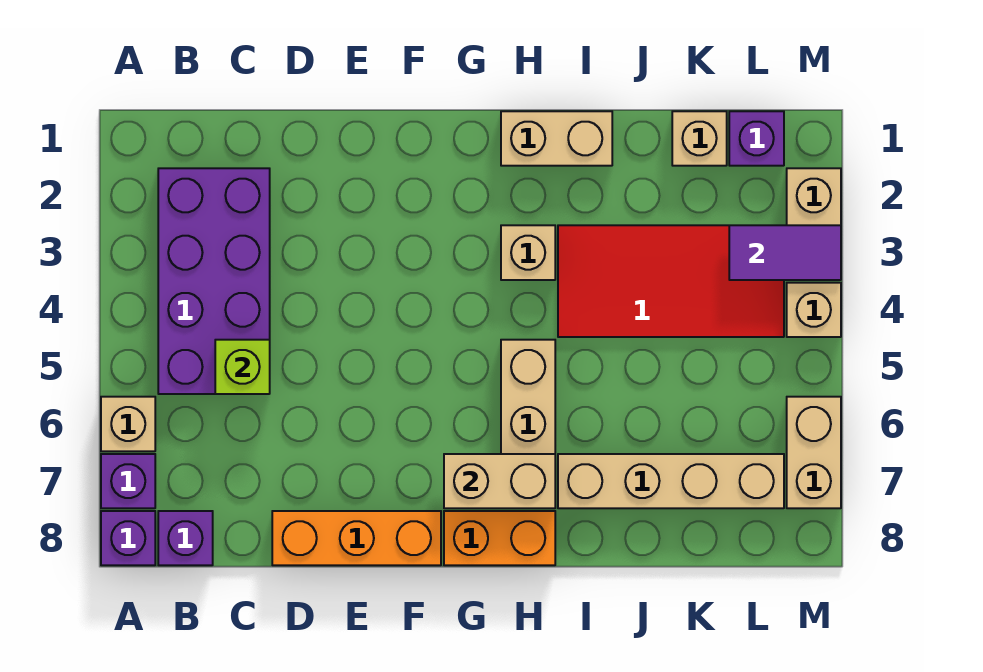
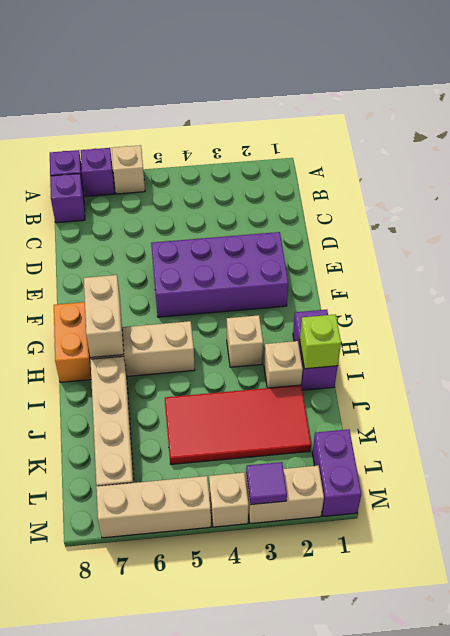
purple brick B2:C5 level 1 -> purple brick E2:F5 level 1
lime brick C5 level 2 -> lime brick I1 level 2
orange brick D8:F8 level 1 -> none
tan brick H1:I1 level 1 -> purple brick H1:I1 level 1
red tile I3:L4 level 1 -> red tile J2:K5 level 1
tan brick K1 level 1 -> tan brick I2 level 1
purple brick L1 level 1 -> purple brick L1:M1 level 1
purple tile L3:M3 level 2 -> purple tile M3 level 2
tan brick M6:M7 level 1 -> tan brick M5:M7 level 1

